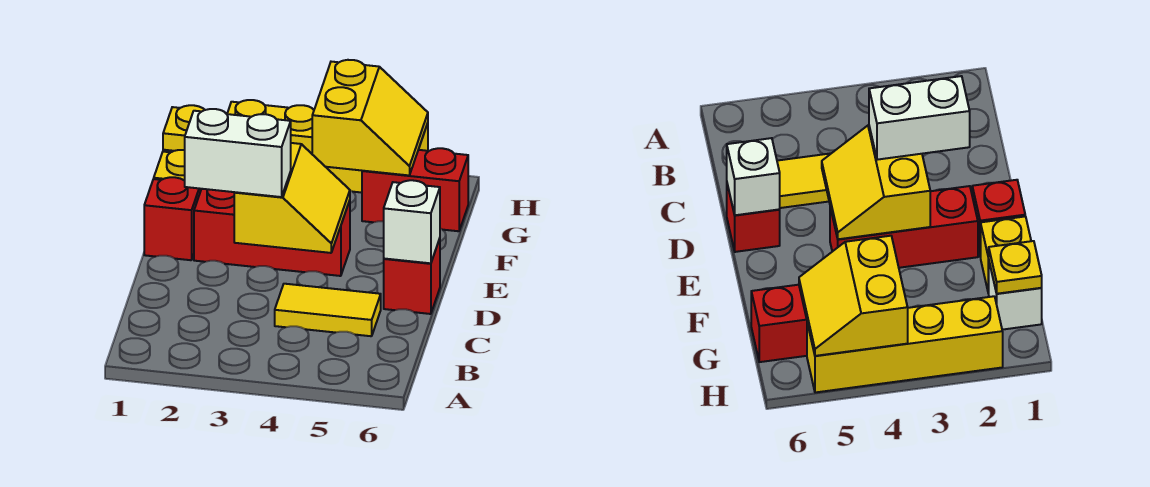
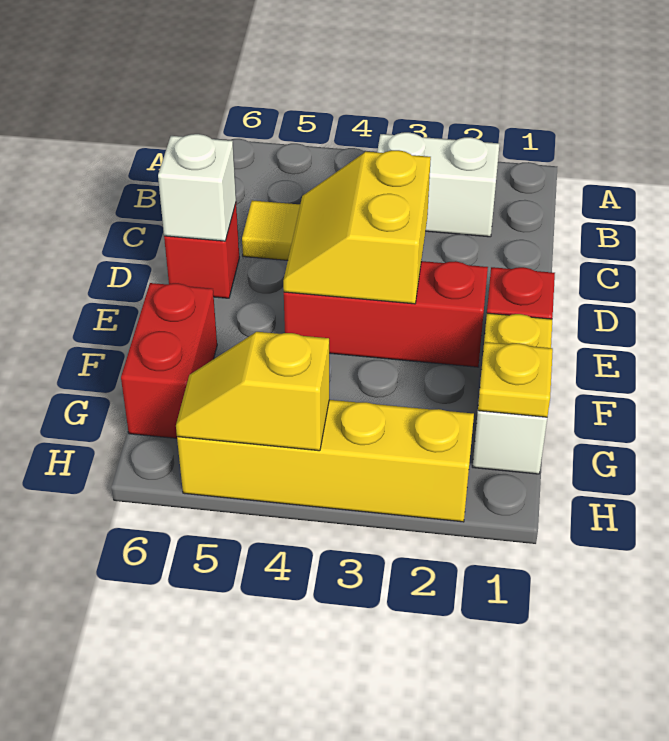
white brick D2:D3 level 3 -> white brick B2:B3 level 1
yellow slope G4:H5 level 2 top 4 -> yellow slope H4:H5 level 2 top 4
red brick G5:G6 level 1 -> red brick F6:G6 level 1

